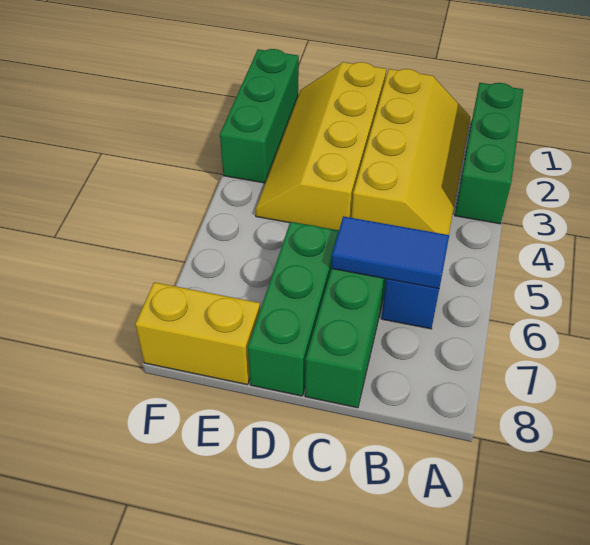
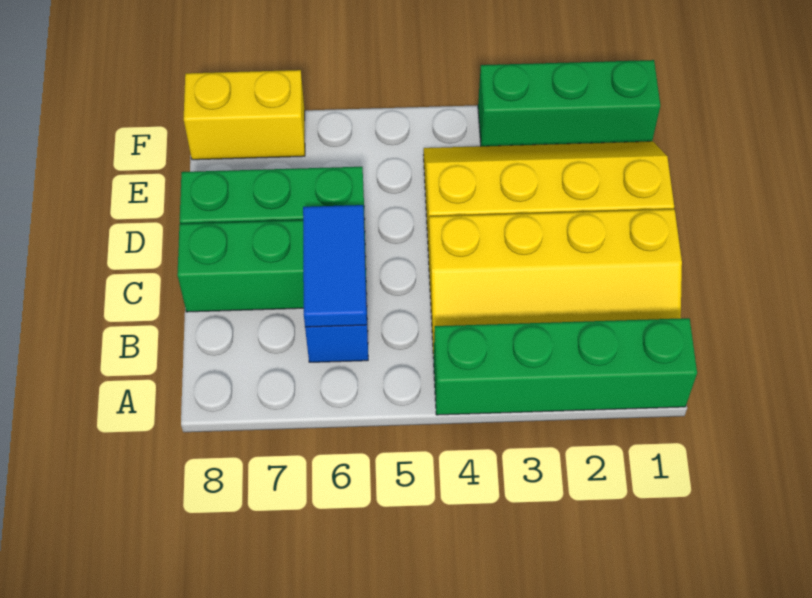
green brick A1:A3 level 1 -> green brick A1:A4 level 1
yellow brick E8:F8 level 1 -> yellow brick F7:F8 level 1

